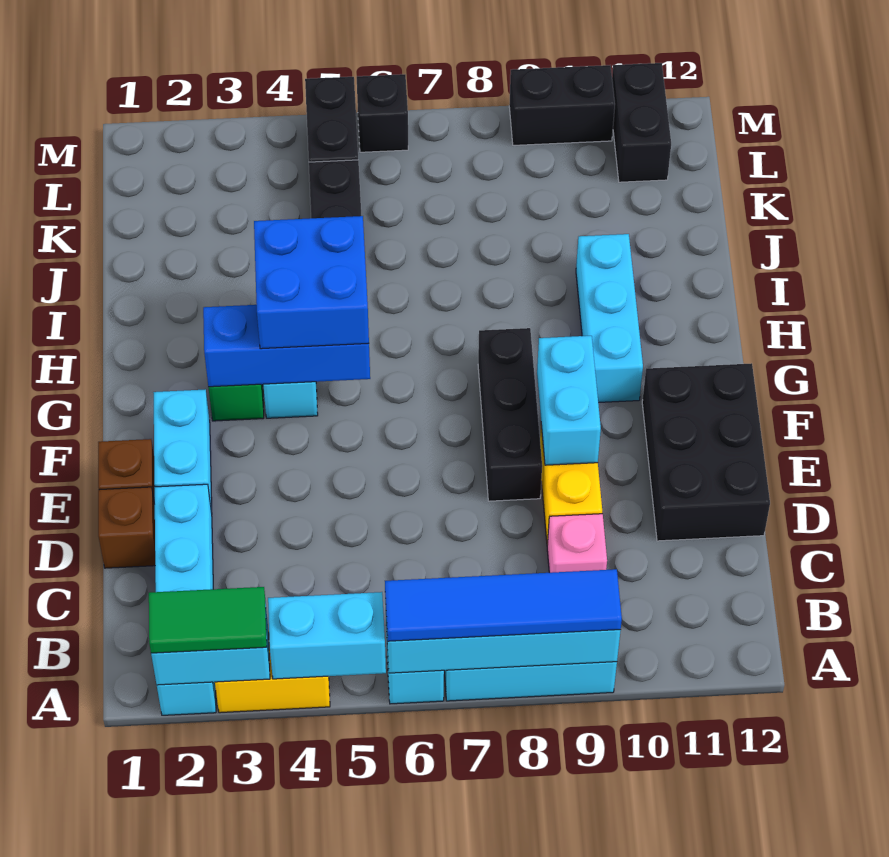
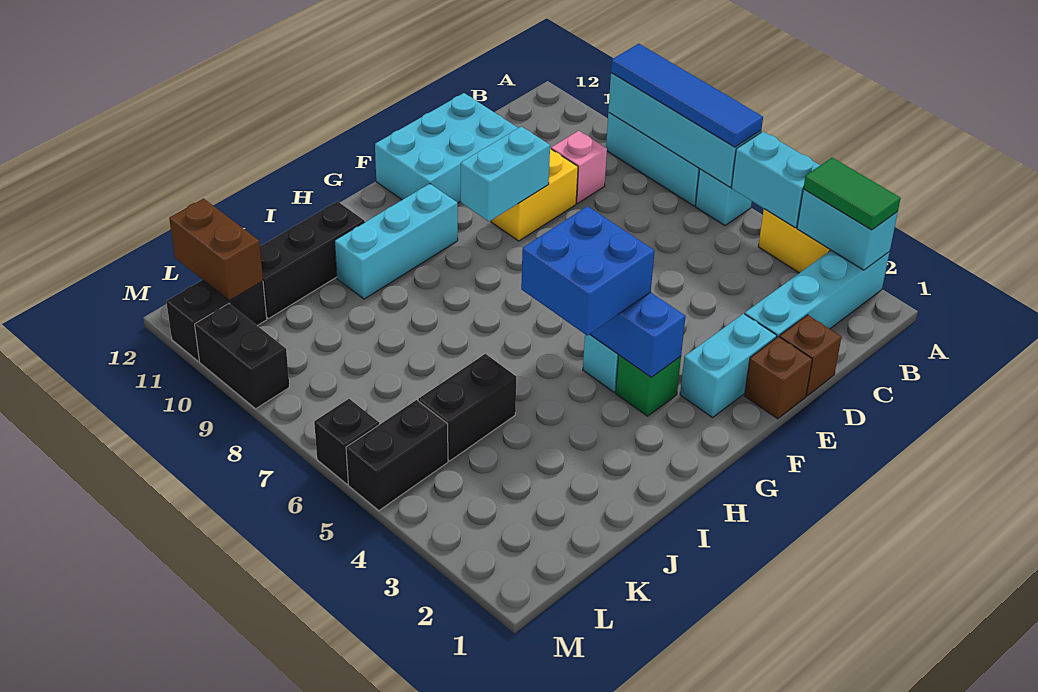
black brick D11:F12 level 1 -> cyan brick D11:F12 level 1
black brick E8:G8 level 1 -> black brick I11:K11 level 1
none -> brown brick L11:L12 level 2

